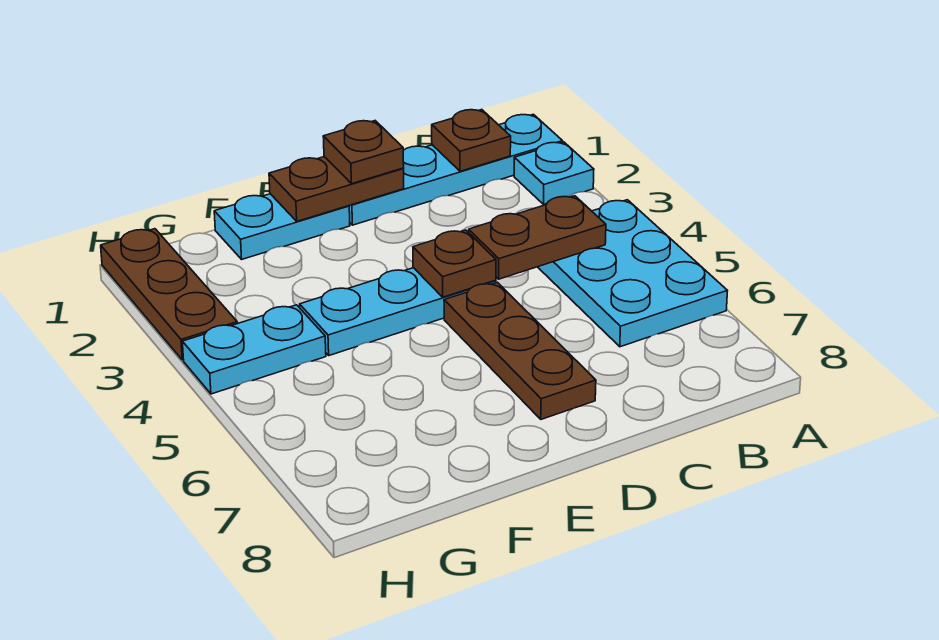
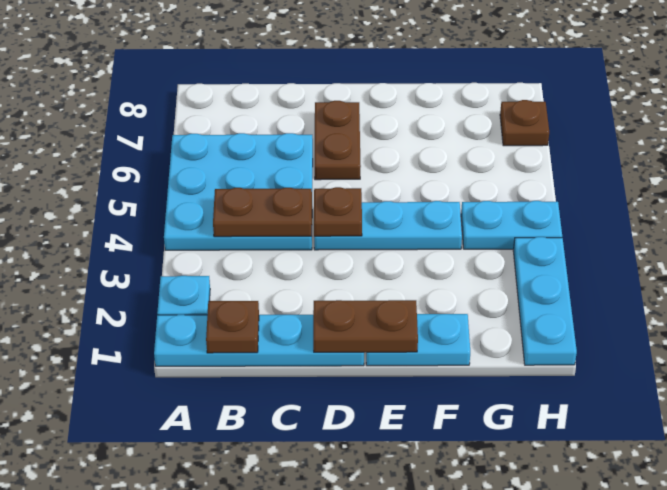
cyan plate A4:B6 level 1 -> cyan plate A4:C6 level 1
brown plate D1 level 3 -> brown plate H7 level 1
brown plate D5:D7 level 1 -> brown plate D6:D7 level 1
brown plate H1:H3 level 1 -> cyan plate H1:H3 level 1

